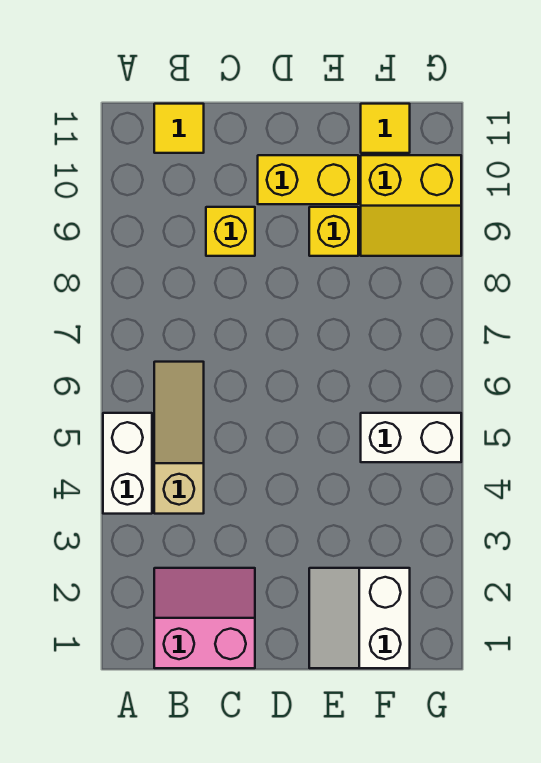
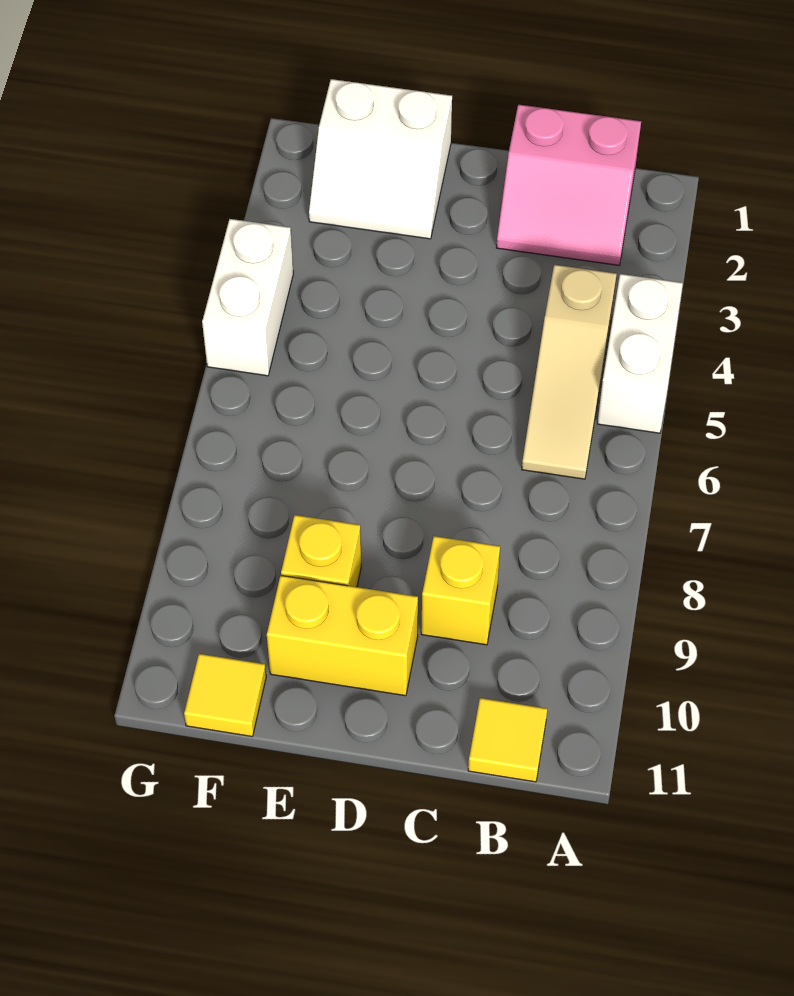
white slope E1:F2 level 1 top F -> white slope E1:F2 level 1 top 1
white brick F5:G5 level 1 -> white brick G4:G5 level 1
yellow slope F9:G10 level 1 top 10 -> none

